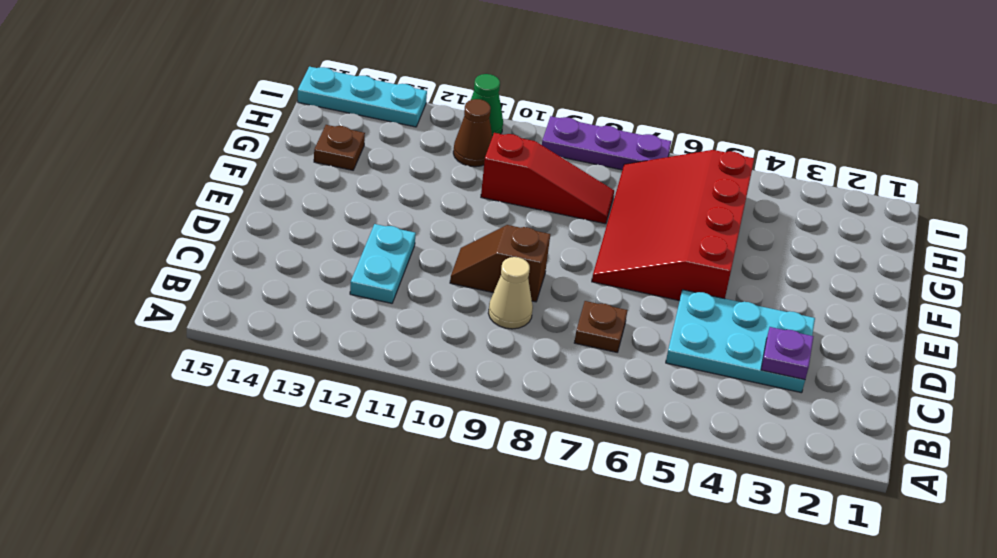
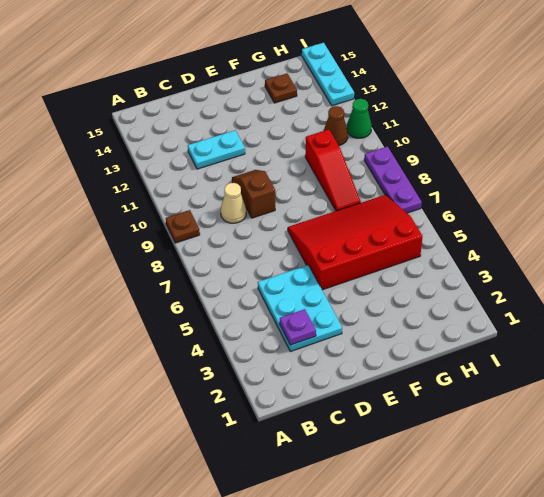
brown plate C7 level 1 -> brown plate A9 level 1

